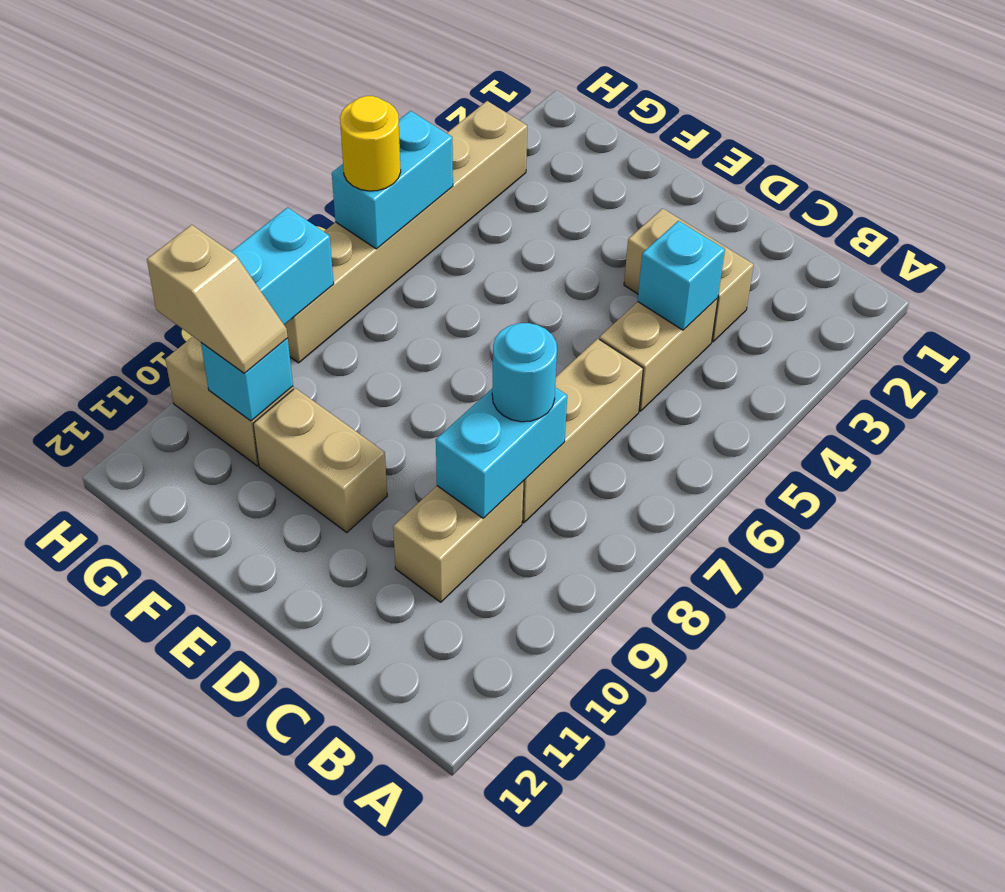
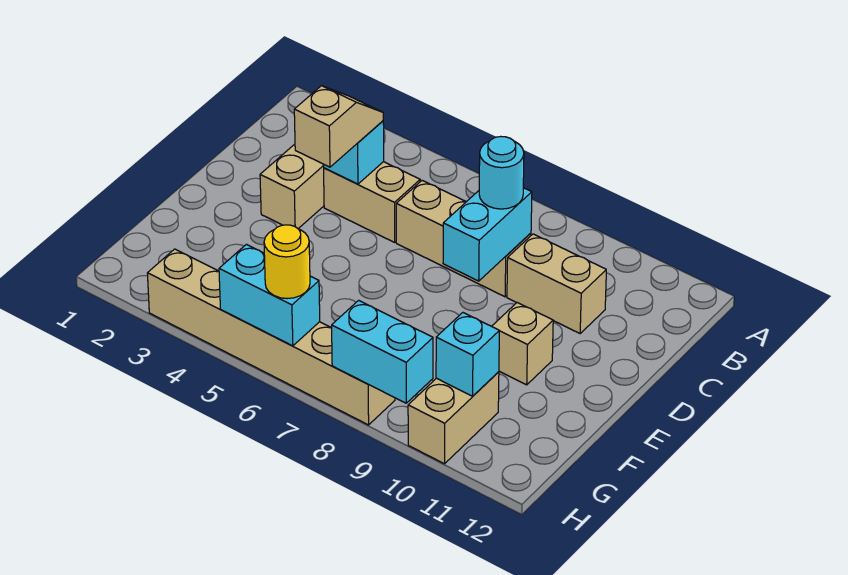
cyan brick C8:C9 level 2 -> cyan brick C8:D8 level 2
tan brick E10:F10 level 1 -> tan brick E10 level 1
tan slope G10:H10 level 3 top H -> tan slope C4:D4 level 3 top D

